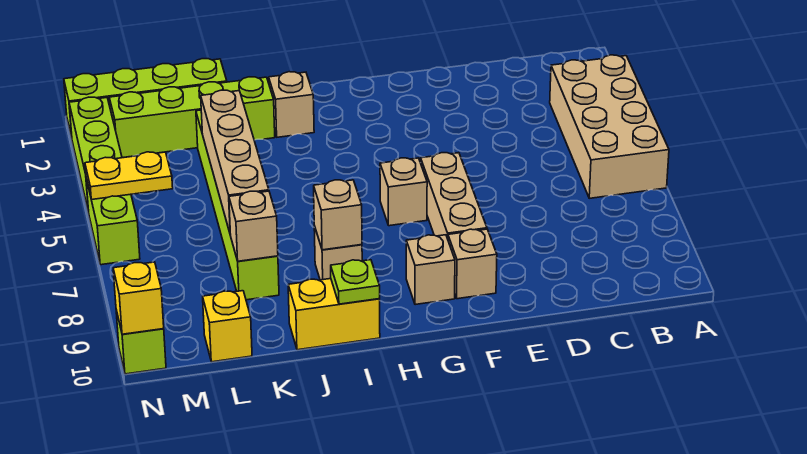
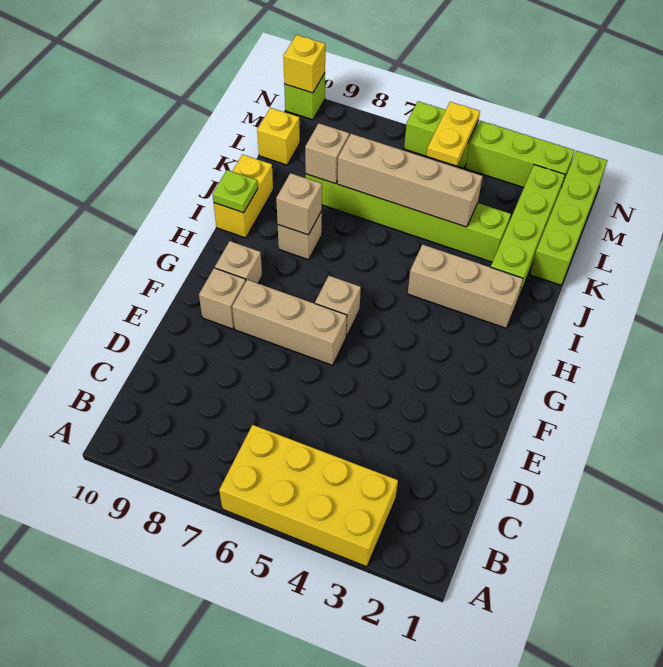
tan brick A3:B6 level 1 -> yellow brick A3:B6 level 1
tan brick I2 level 1 -> tan brick I2:I4 level 1

